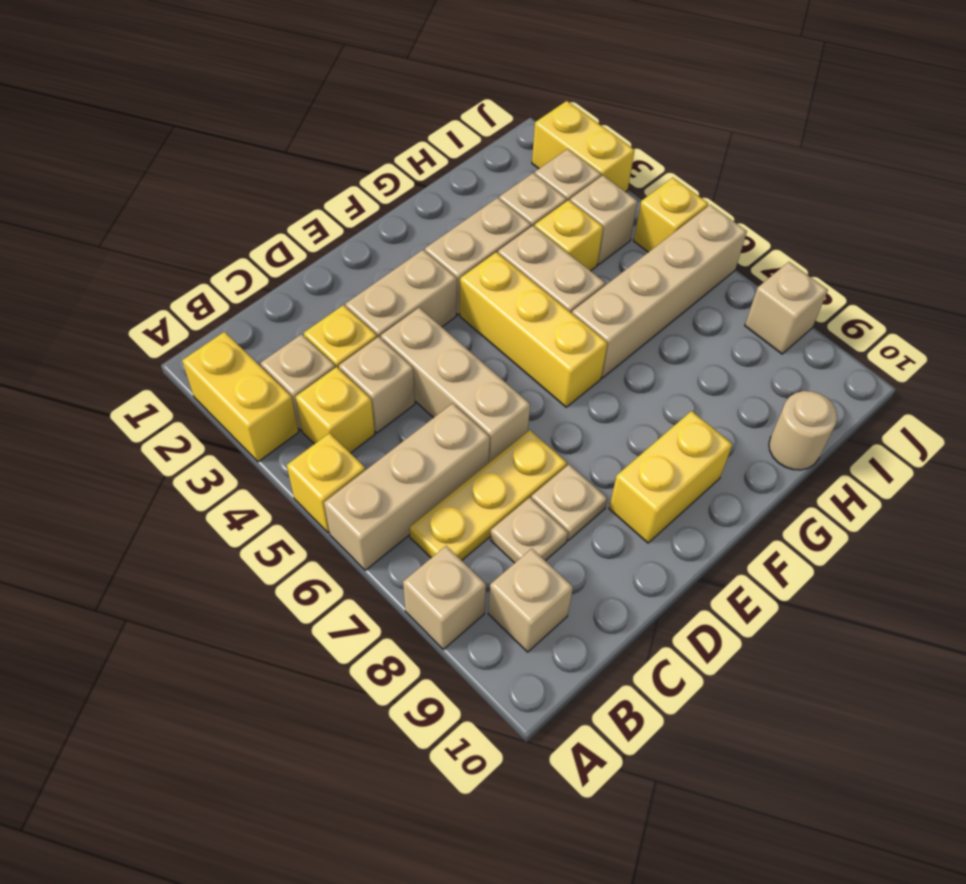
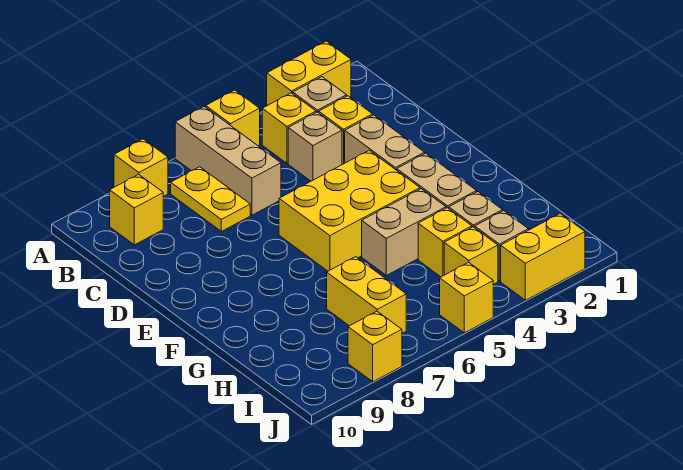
tan brick A8 level 1 -> yellow brick A8 level 1
yellow plate B7:D7 level 1 -> yellow plate B7:C7 level 1
tan brick B9 level 1 -> yellow brick B9 level 1
tan plate C8 level 1 -> none
tan brick D4:D6 level 1 -> none
tan plate D8 level 1 -> none
yellow brick E9:F9 level 1 -> yellow brick H7:I7 level 1
yellow brick F4:F6 level 1 -> yellow brick E4:F6 level 1
tan brick G6:J6 level 1 -> none
tan round brick H10 level 1 -> none
tan brick I4 level 1 -> yellow brick I4 level 1
tan brick J8 level 1 -> yellow brick J8 level 1

